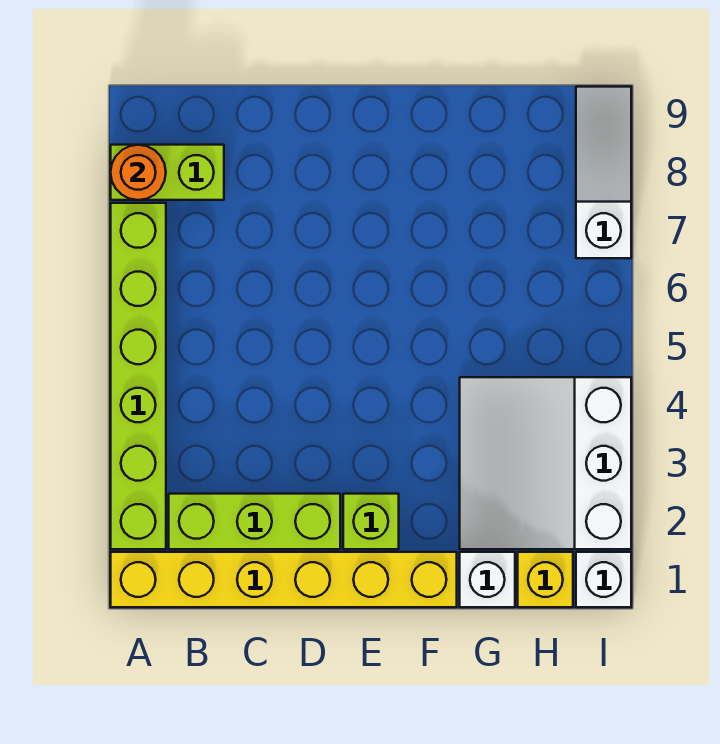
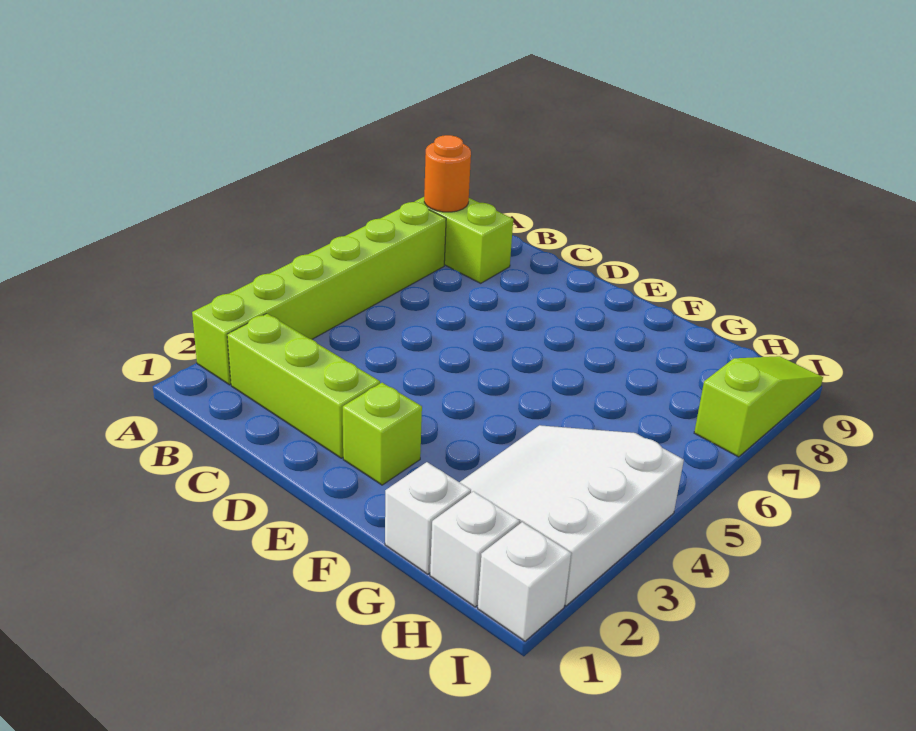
yellow brick A1:F1 level 1 -> none
yellow brick H1 level 1 -> white brick H1 level 1
white slope I7:I9 level 1 top 7 -> lime slope I7:I9 level 1 top 7

